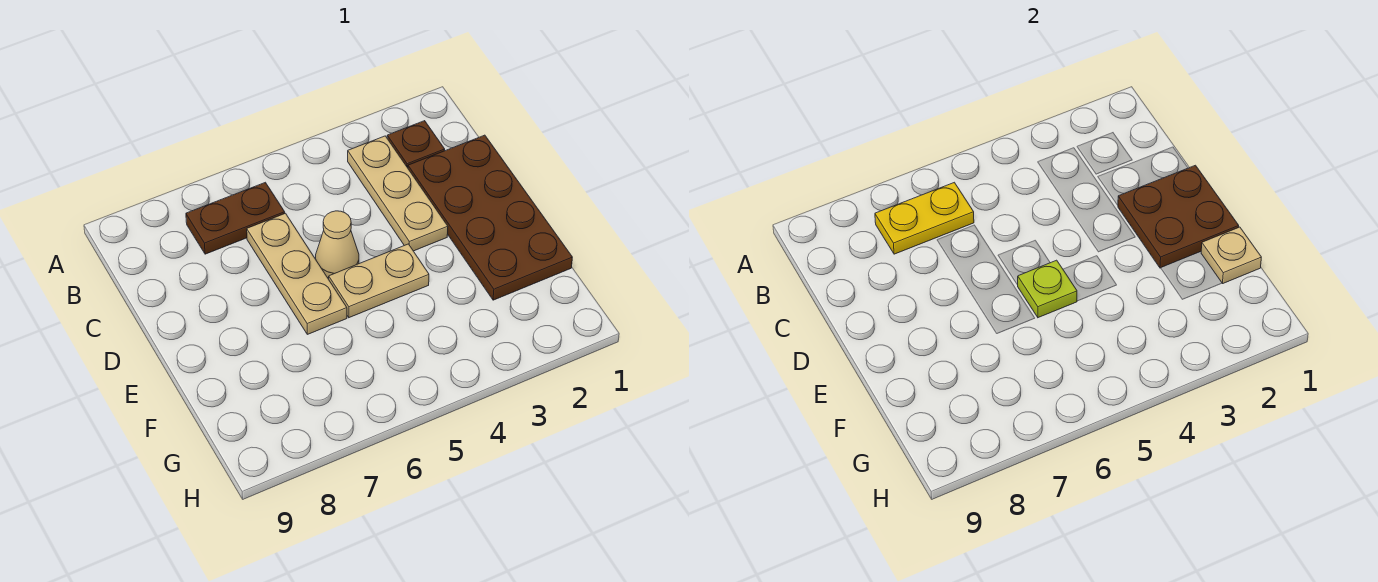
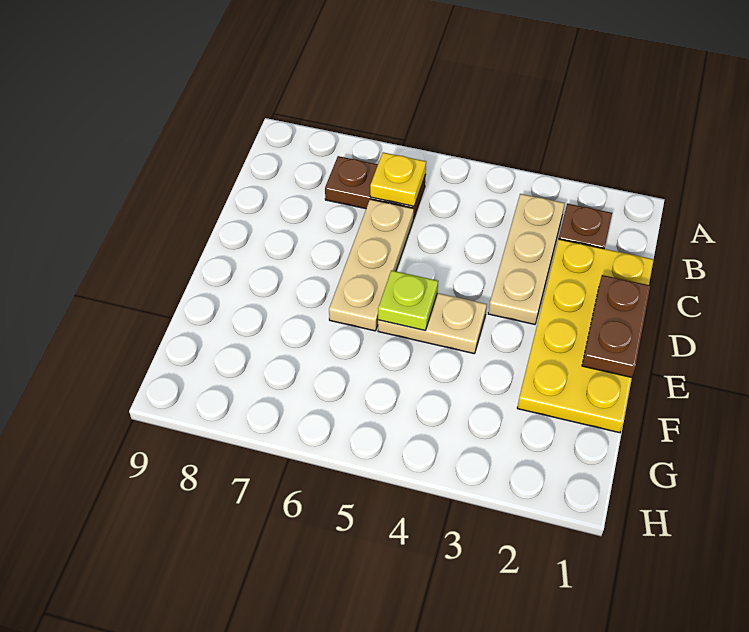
yellow plate B6:B7 level 2 -> yellow plate B6 level 2
brown plate C1:F2 level 1 -> yellow plate C1:F2 level 1
brown plate D1:E2 level 2 -> brown plate D1:E1 level 2
tan cone D5 level 1 -> none
tan plate F1 level 2 -> none

